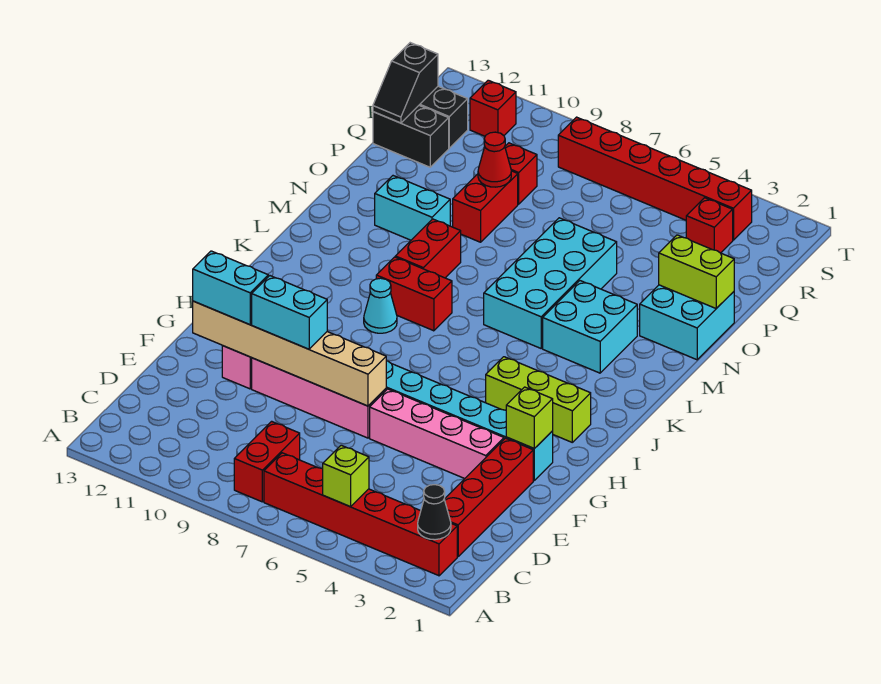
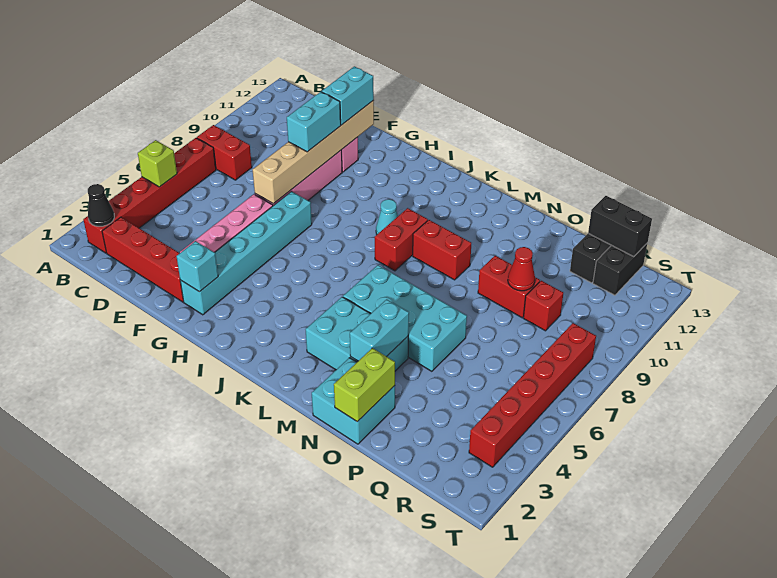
lime brick G2 level 2 -> cyan brick G2 level 2
lime brick I2:I4 level 1 -> none
cyan brick L3:M4 level 1 -> cyan brick L3:N4 level 1
cyan brick N10:N11 level 1 -> cyan brick N3:N4 level 2
black slope Q13:R13 level 2 top R -> black brick Q13:R13 level 2
red brick R3 level 1 -> none
red brick S11 level 1 -> none

